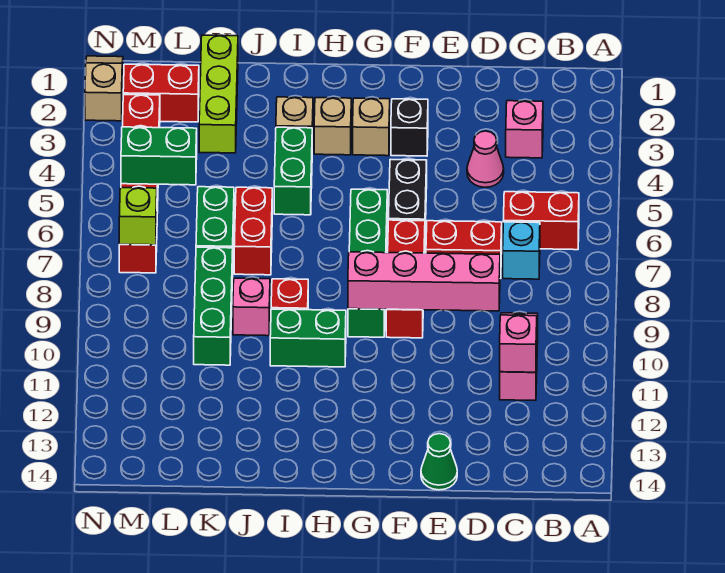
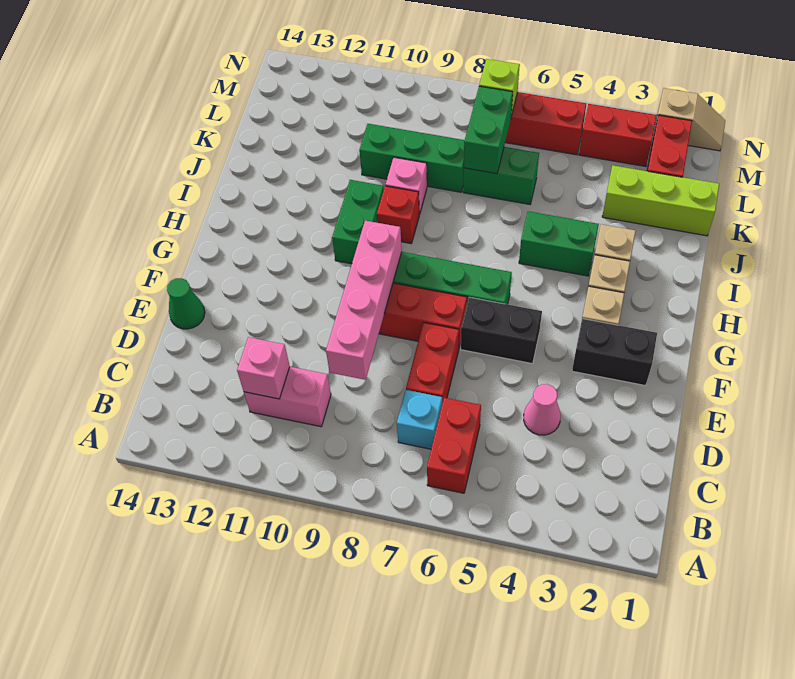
pink brick C3 level 1 -> none
black brick F3 level 1 -> black brick F2:F3 level 1
red brick J6:J7 level 1 -> none
green brick L5:M5 level 2 -> green brick K7:L7 level 2

